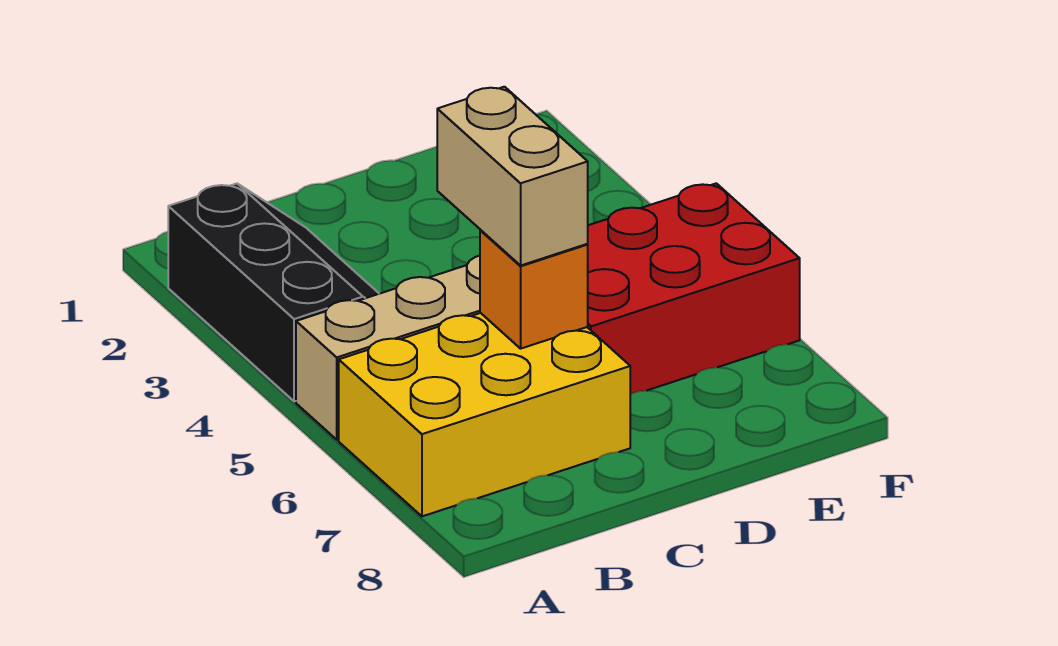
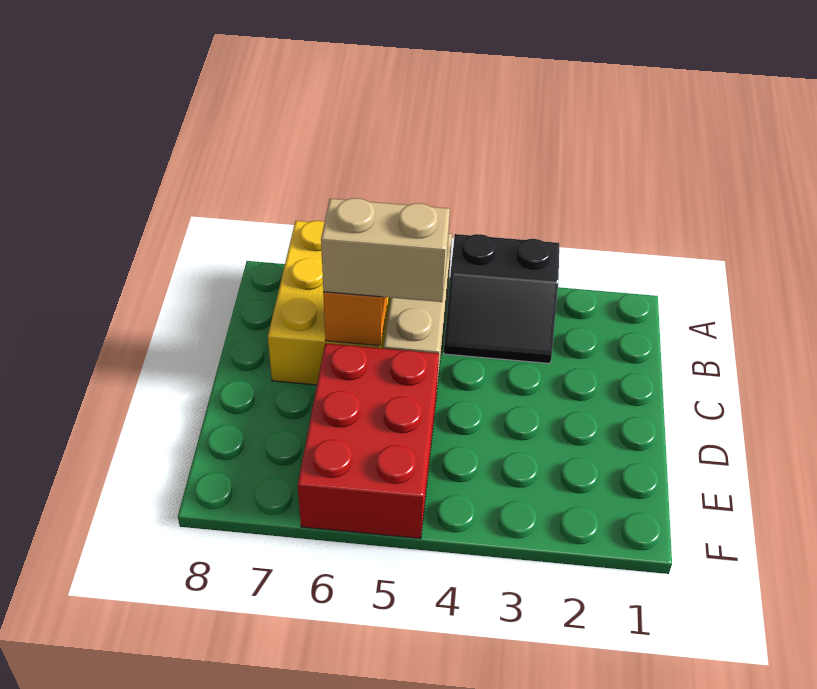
black slope A2:B4 level 1 top A -> black slope A3:B4 level 1 top A

